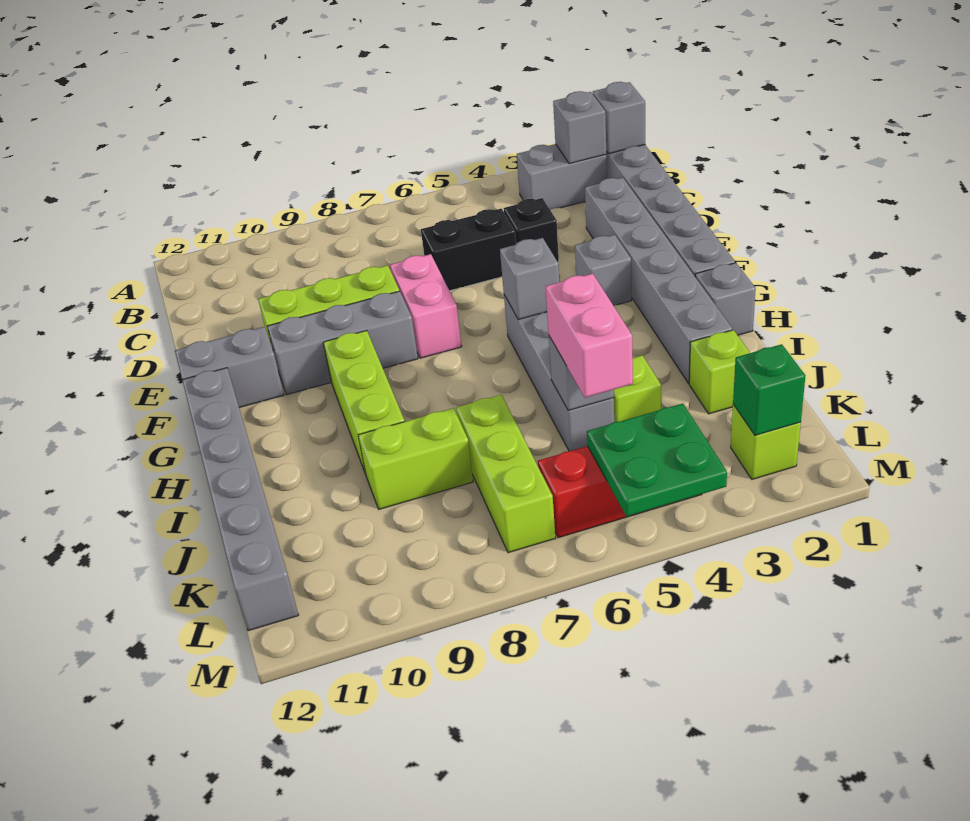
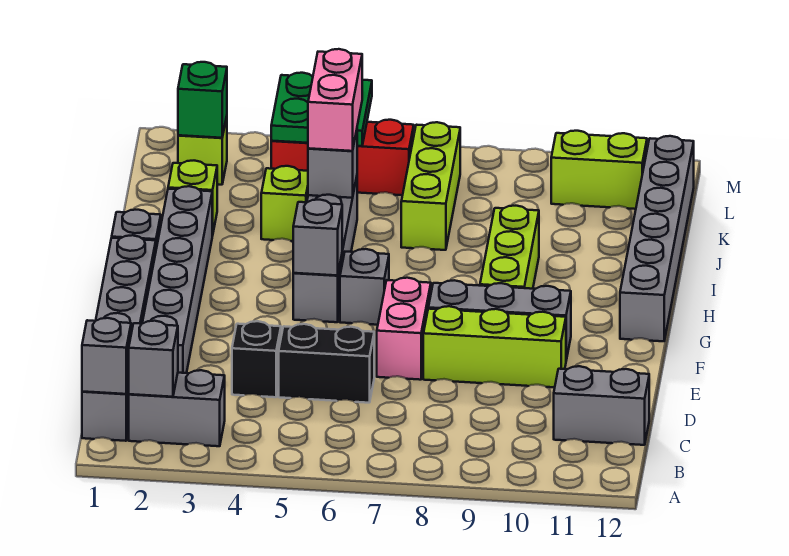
grey brick F3 level 1 -> grey brick G6 level 1
grey brick F11:F12 level 1 -> grey brick C11:C12 level 1
lime brick J8:J9 level 1 -> lime brick L10:L11 level 1

